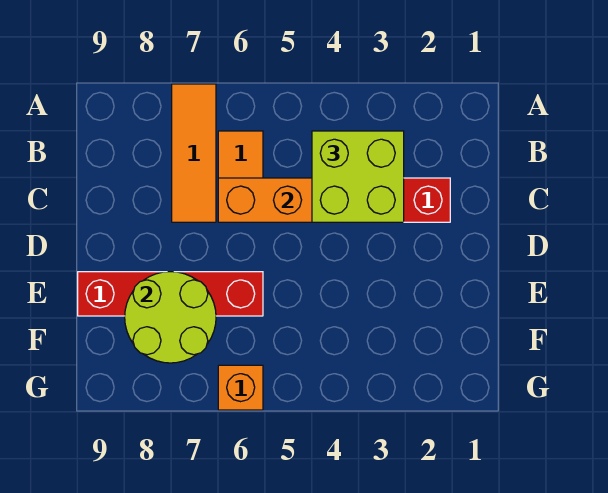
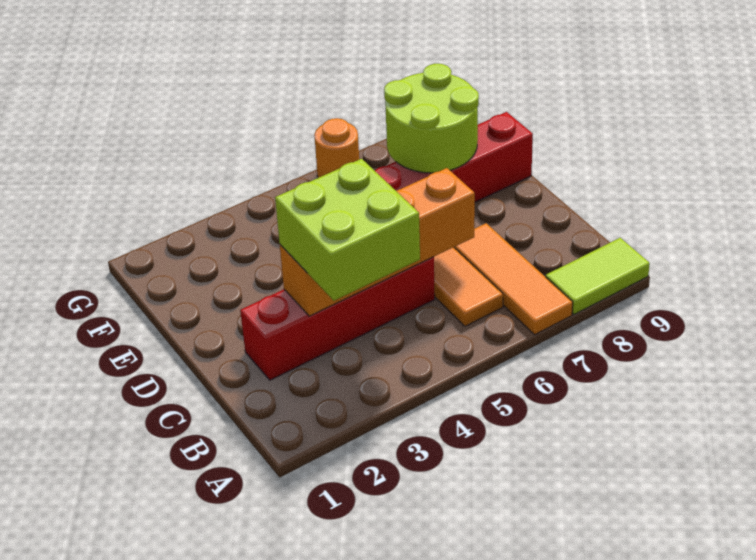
none -> lime tile A8:A9 level 1
orange brick G6 level 1 -> orange round brick G6 level 1

